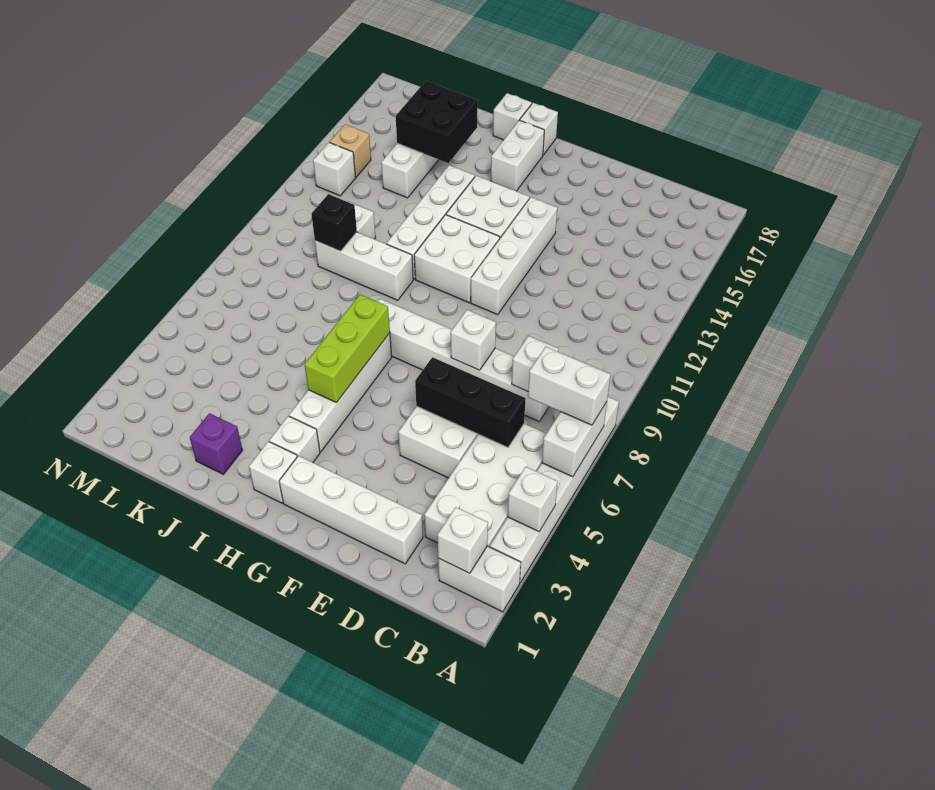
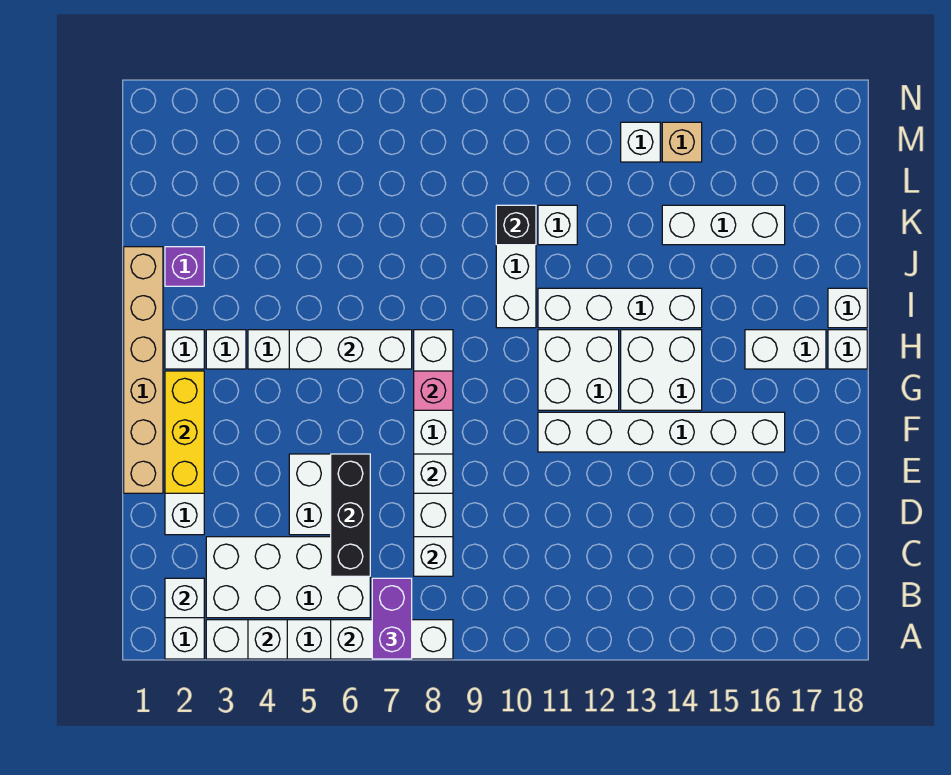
white brick A7:B7 level 3 -> purple brick A7:B7 level 3
none -> tan brick E1:J1 level 1
none -> yellow brick E2:G2 level 2
white brick F11:F14 level 1 -> white brick F11:F16 level 1
none -> pink brick G8 level 2
lime brick H5:H7 level 2 -> white brick H5:H7 level 2
black brick J15:K16 level 2 -> none

